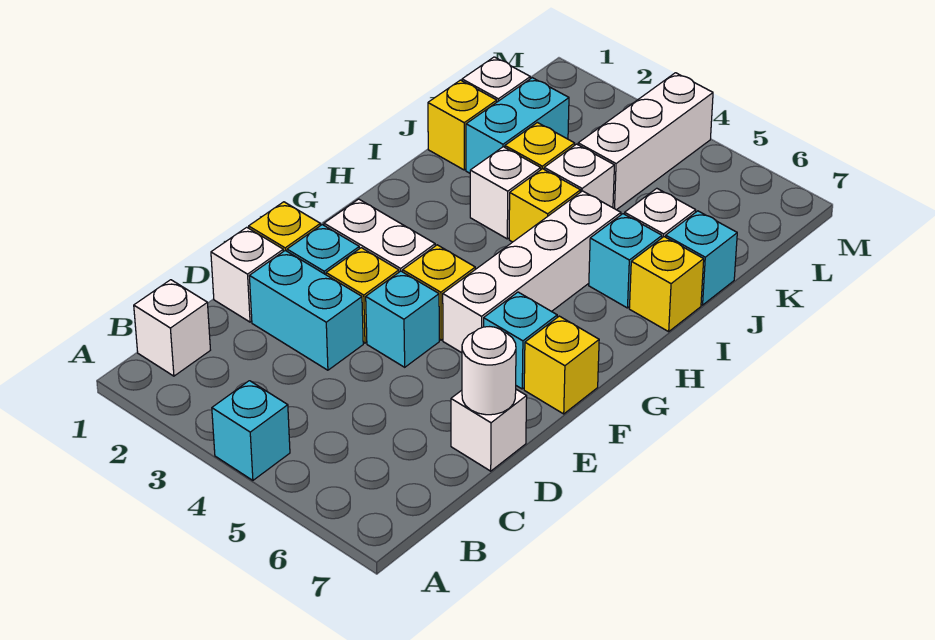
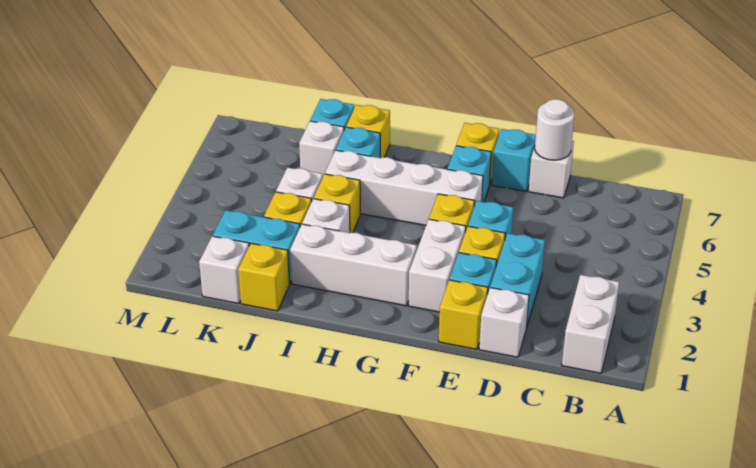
cyan brick A4 level 1 -> cyan brick E7 level 1
white brick B1 level 1 -> white brick B1:B2 level 1
white brick K4:M4 level 1 -> white brick G2:I2 level 1

